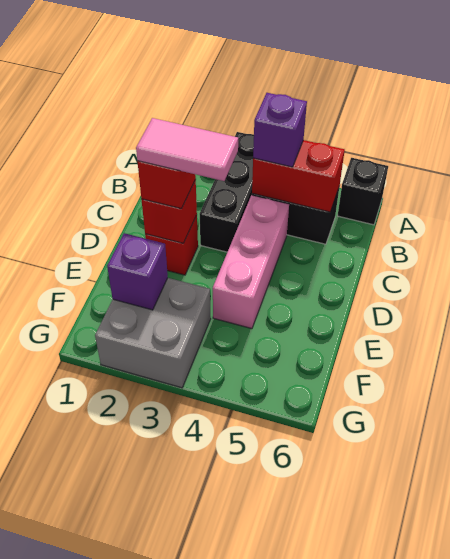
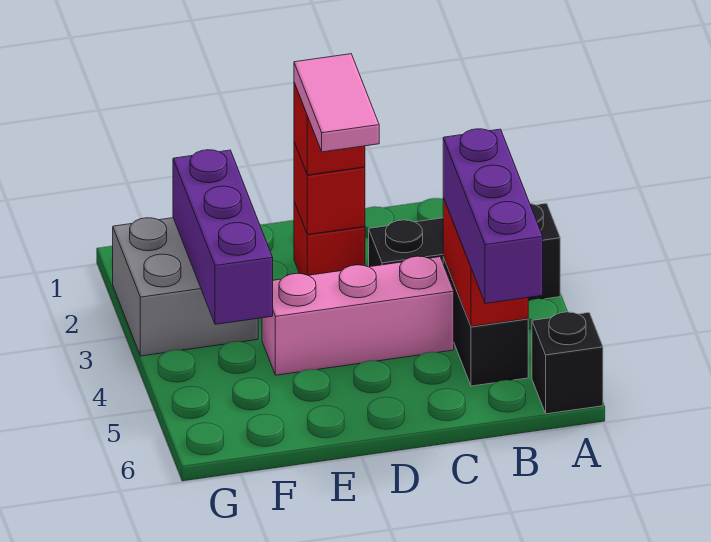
purple brick B4 level 3 -> purple brick B4:B6 level 3
purple brick F2 level 2 -> purple brick F2:F4 level 2

